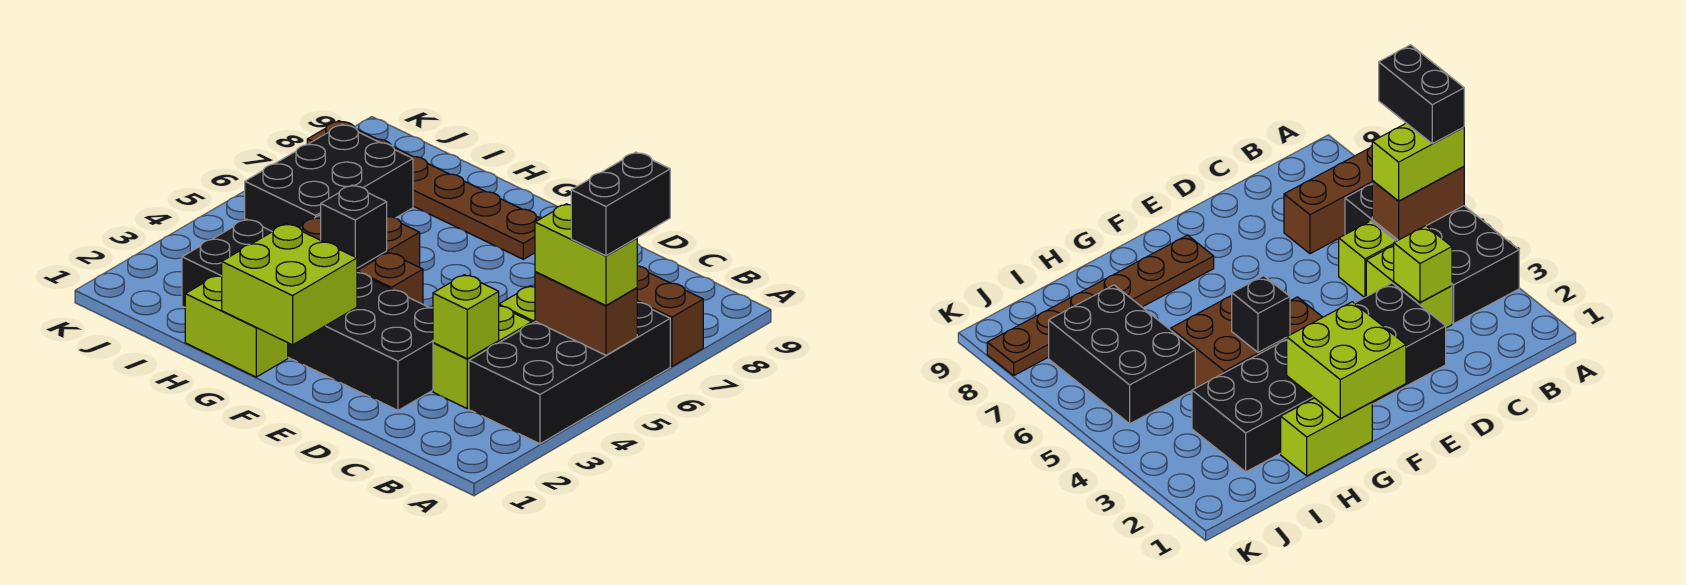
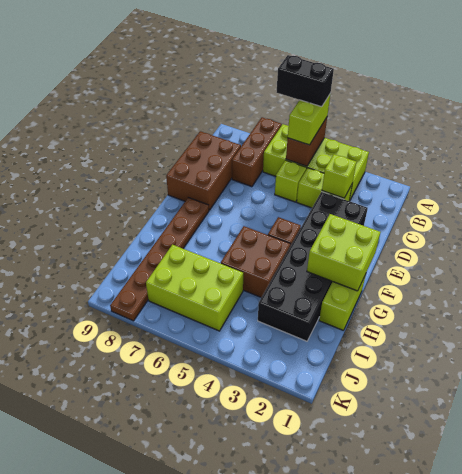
black brick A3:B6 level 1 -> lime brick A3:B6 level 1
none -> brown brick C8:E9 level 1
black brick G4 level 2 -> none
black brick I5:J7 level 1 -> lime brick I5:J7 level 1

